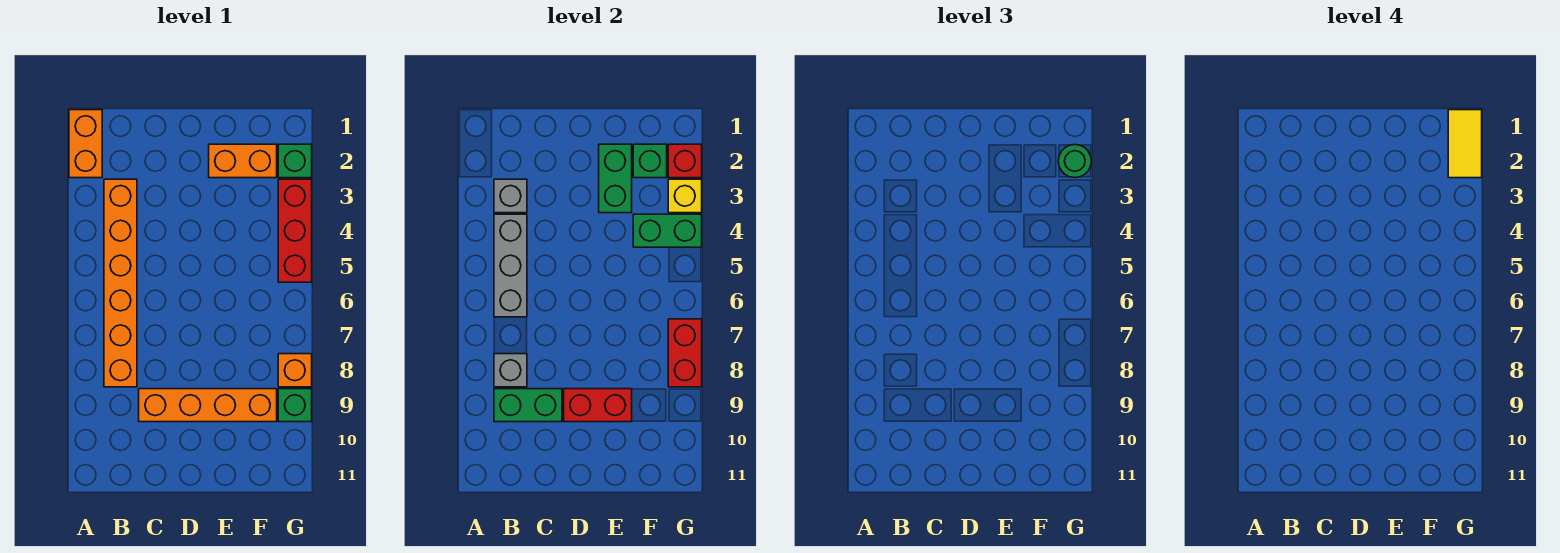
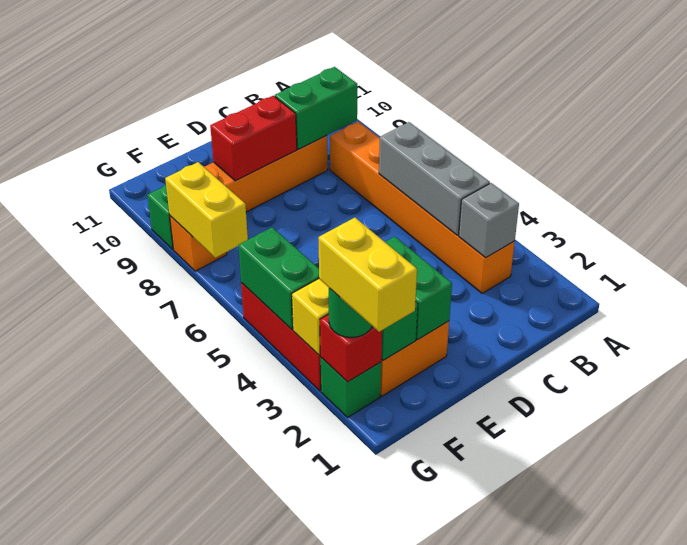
orange brick A1:A2 level 1 -> none
grey brick B8 level 2 -> none
green brick F4:G4 level 2 -> green brick G4:G5 level 2
yellow tile G1:G2 level 4 -> yellow brick G1:G2 level 4
red brick G7:G8 level 2 -> yellow brick G7:G8 level 2

